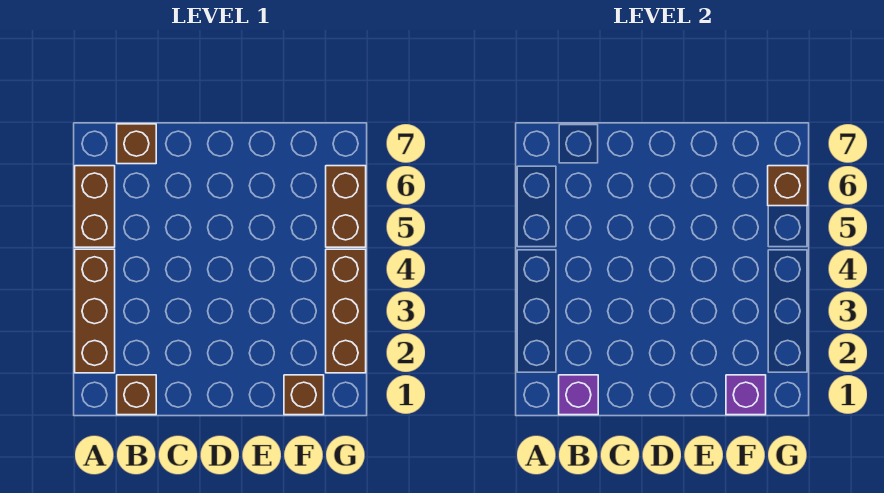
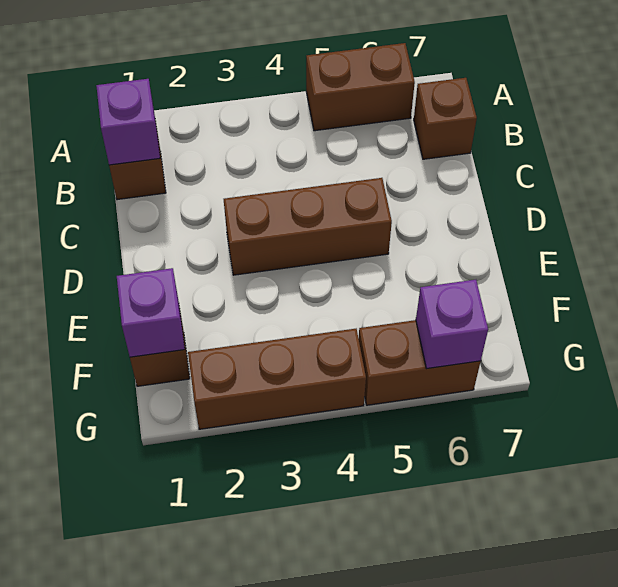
brown brick A2:A4 level 1 -> brown brick D3:D5 level 1
brown brick G6 level 2 -> purple brick G6 level 2

